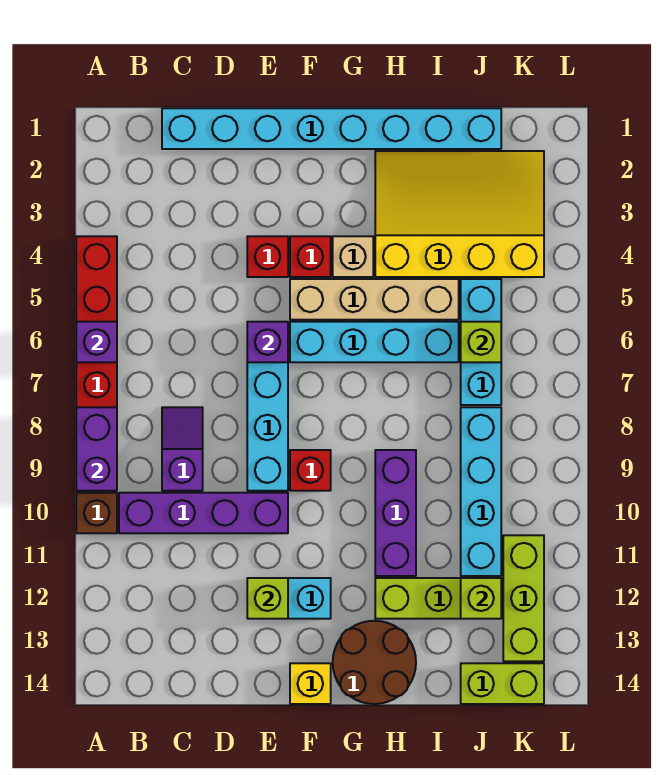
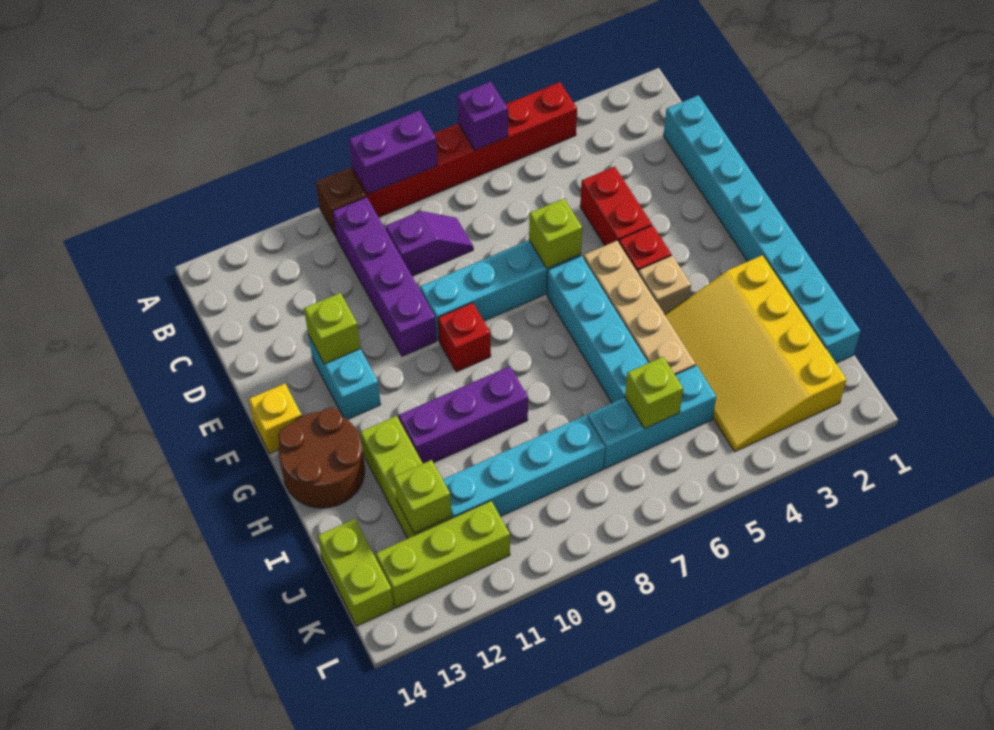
red brick E4 level 1 -> red brick D4:E4 level 1
purple brick E6 level 2 -> lime brick E6 level 2
yellow slope H2:K4 level 1 top 4 -> yellow slope H2:K4 level 1 top 2

